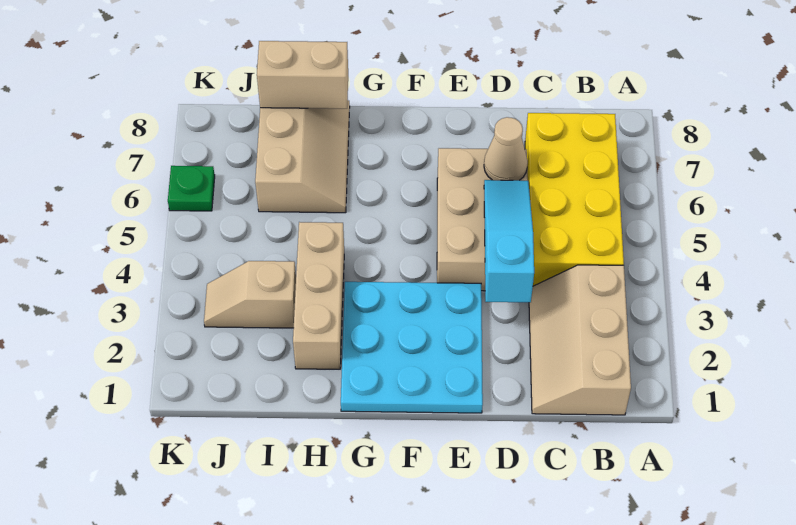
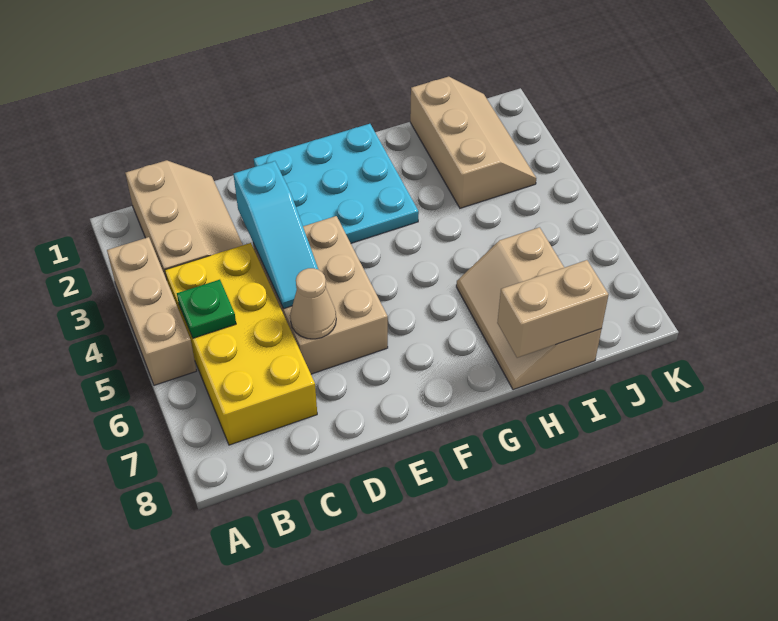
tan brick H2:H4 level 1 -> tan brick A3:A5 level 1
tan slope I3:J3 level 1 top I -> tan slope I1:J3 level 1 top I
green plate K6 level 1 -> green plate B5 level 2

